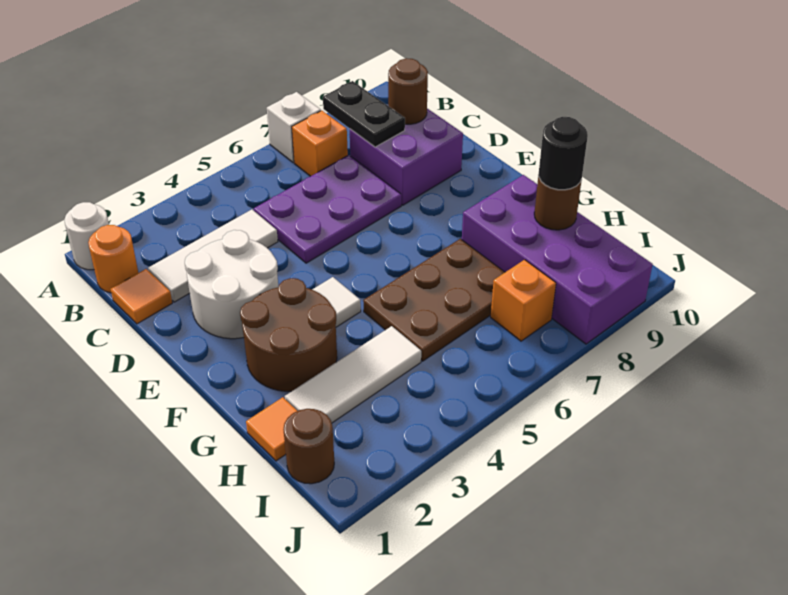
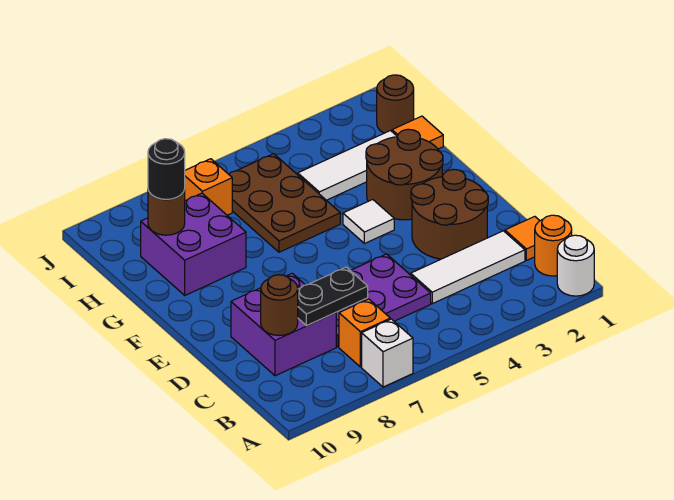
black plate B8:C8 level 2 -> black plate C7:C8 level 2
white round brick D2:E3 level 1 -> brown round brick D2:E3 level 1
brown plate G5:H7 level 1 -> brown plate G5:I6 level 1
purple brick G8:J9 level 1 -> purple brick G8:H9 level 1

